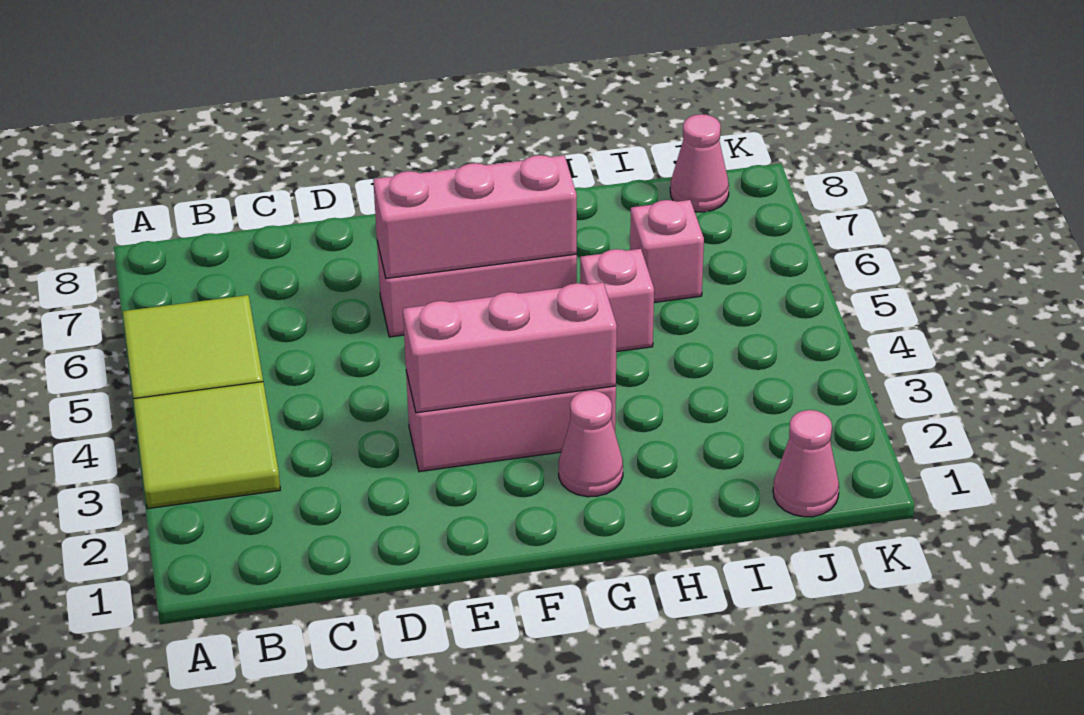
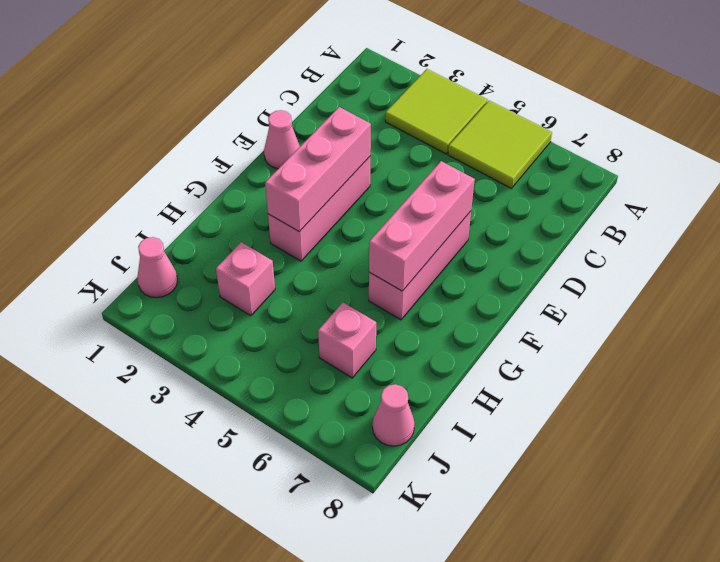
pink cone G2 level 1 -> pink cone E1 level 1
pink brick H5 level 1 -> pink brick I3 level 1

